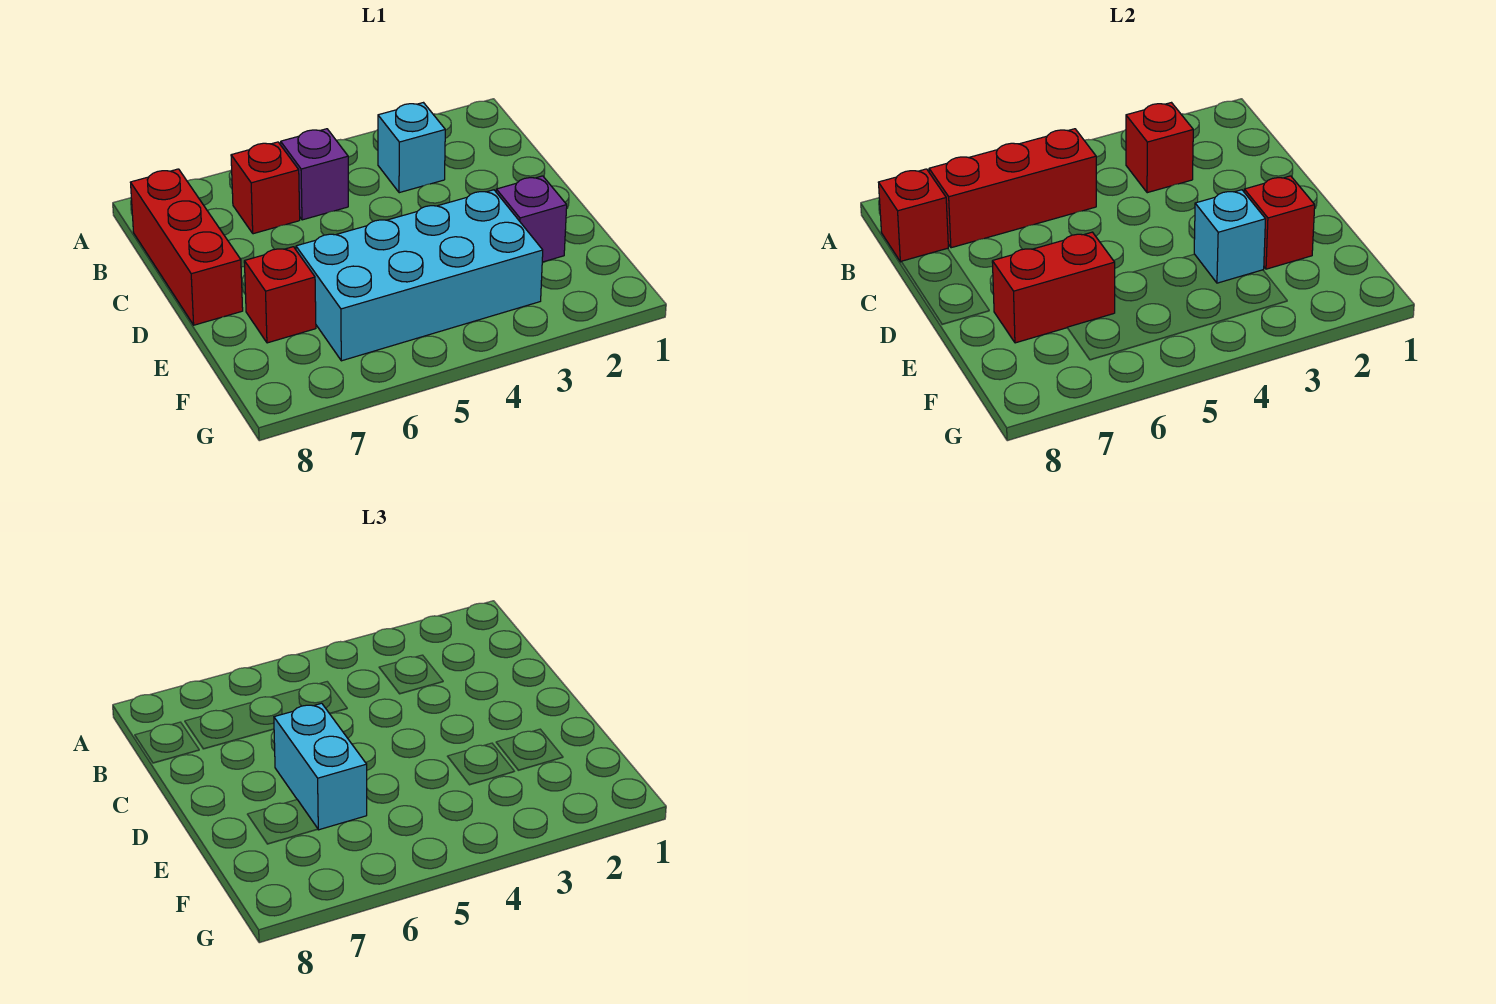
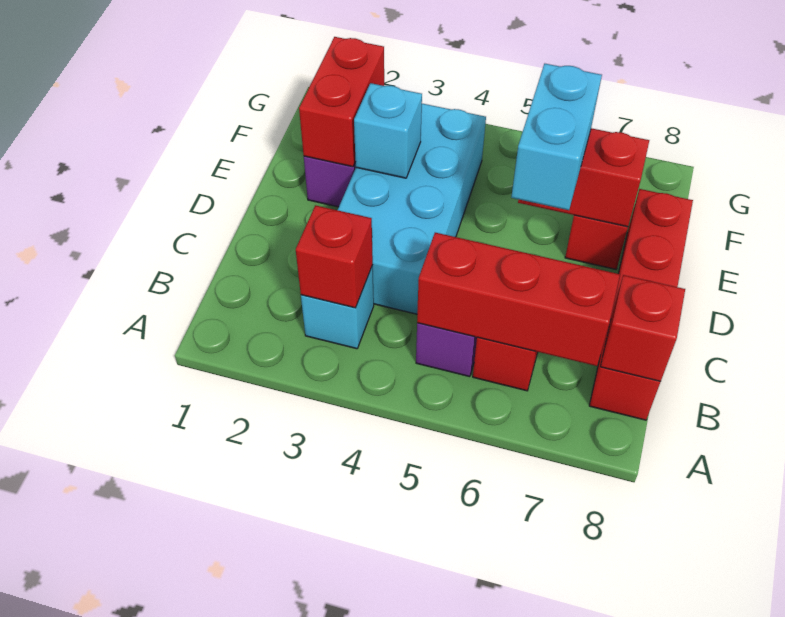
red brick B8:D8 level 1 -> red brick B8:E8 level 1
red brick E2 level 2 -> red brick E2:F2 level 2
cyan brick E3:F6 level 1 -> cyan brick C3:F4 level 1

